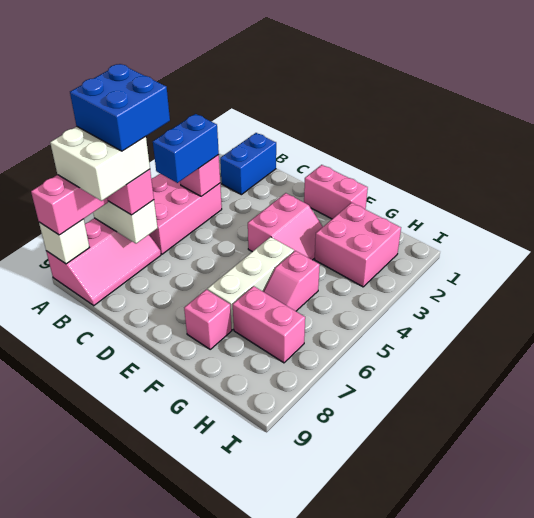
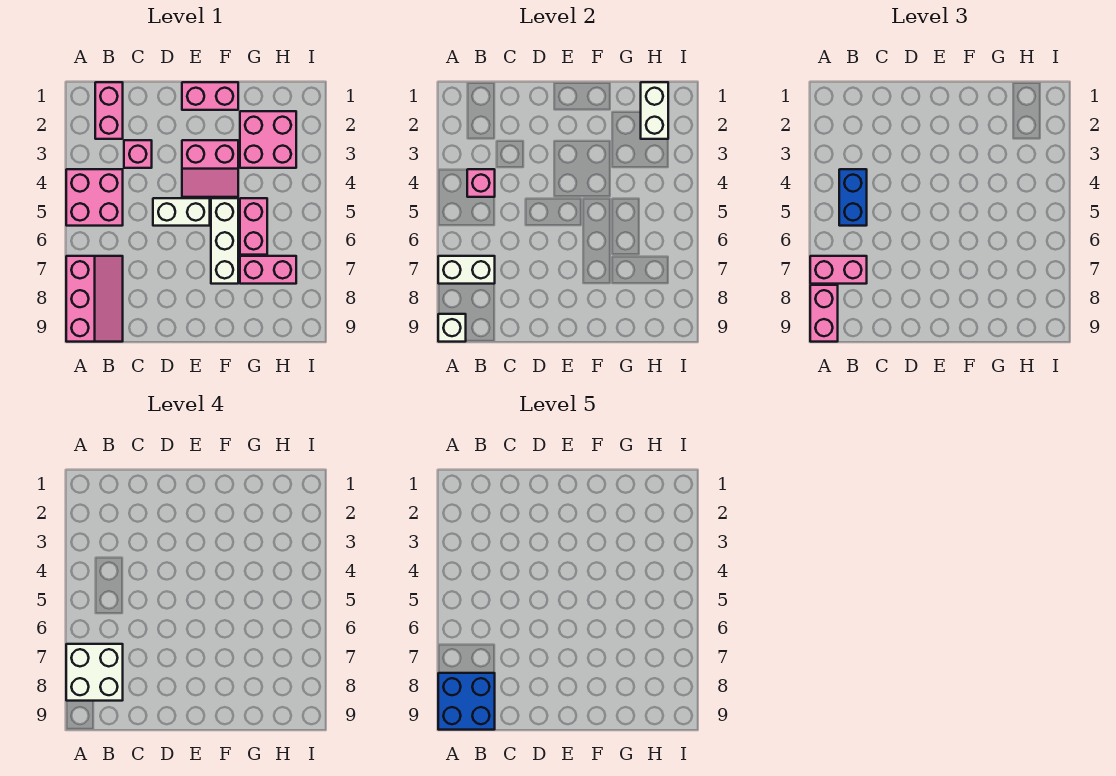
pink brick A4:B6 level 1 -> pink brick A4:B5 level 1
blue brick A6:B7 level 5 -> blue brick A8:B9 level 5
blue brick B1:B2 level 1 -> pink brick B1:B2 level 1
none -> white brick D5:E5 level 1
pink slope E3:F4 level 1 top E -> pink slope E3:F4 level 1 top 3
pink brick F8 level 1 -> pink brick C3 level 1
pink slope G5:G6 level 1 top 5 -> pink brick G5:G6 level 1
none -> white brick H1:H2 level 2

